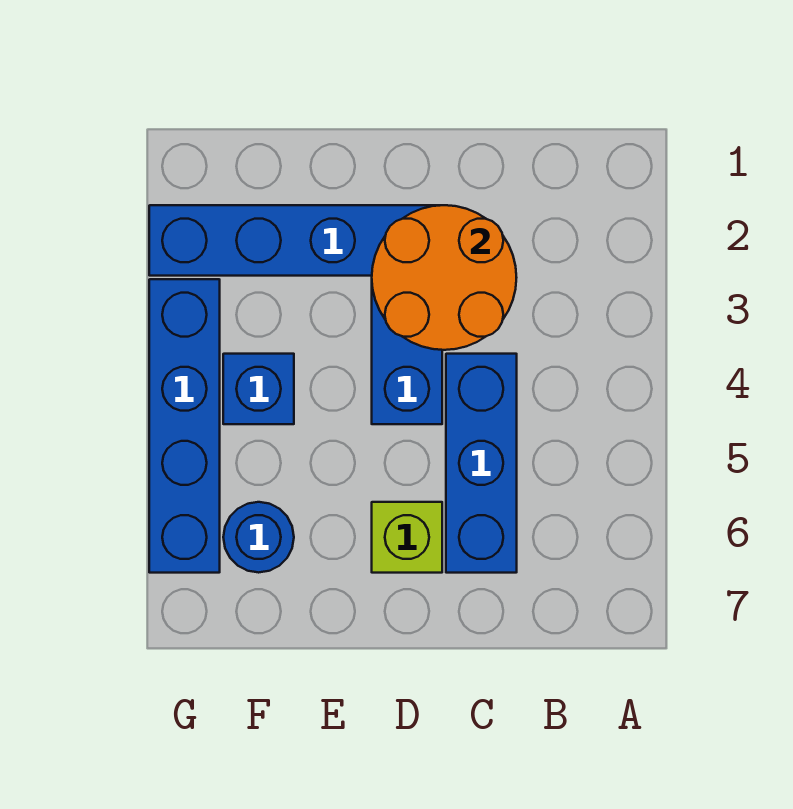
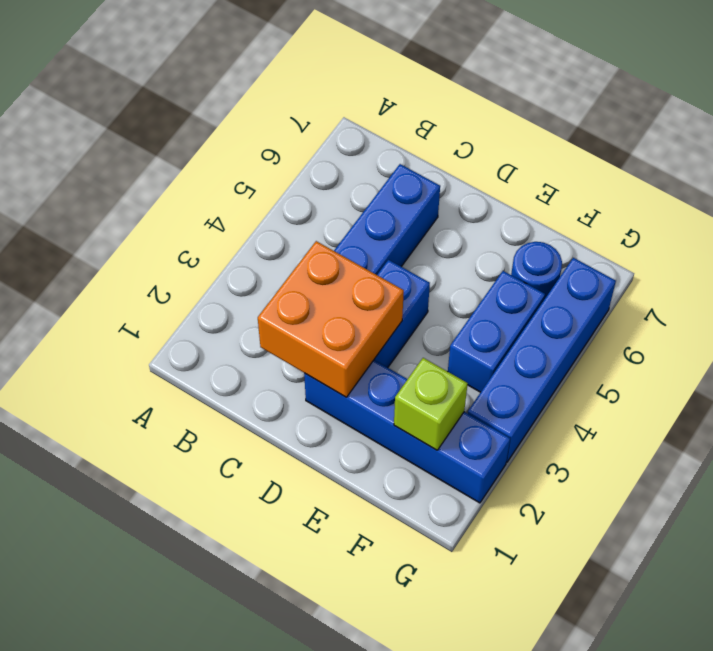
orange round brick C2:D3 level 2 -> orange brick C2:D3 level 2
lime brick D6 level 1 -> lime brick F2 level 2
blue brick F4 level 1 -> blue brick F4:F5 level 1

